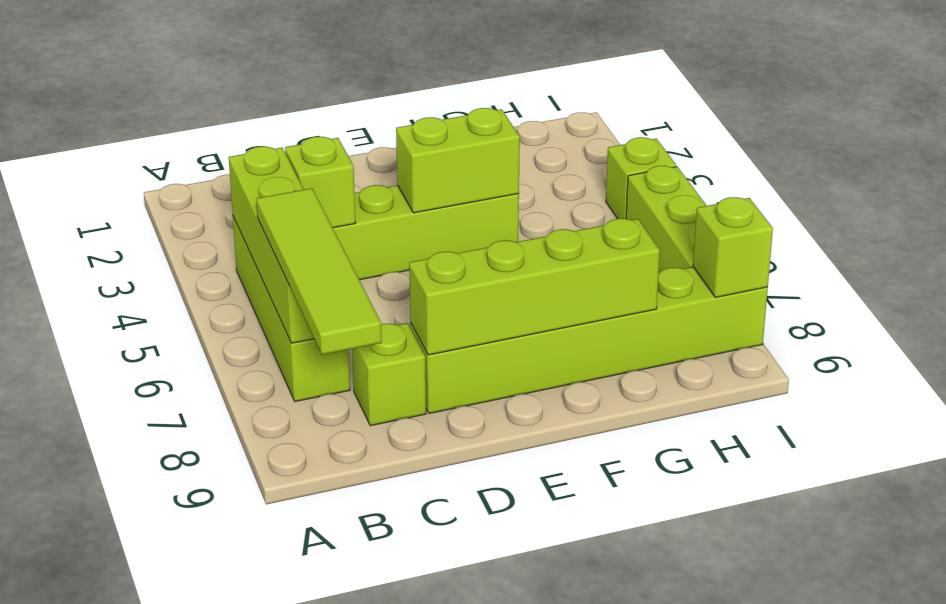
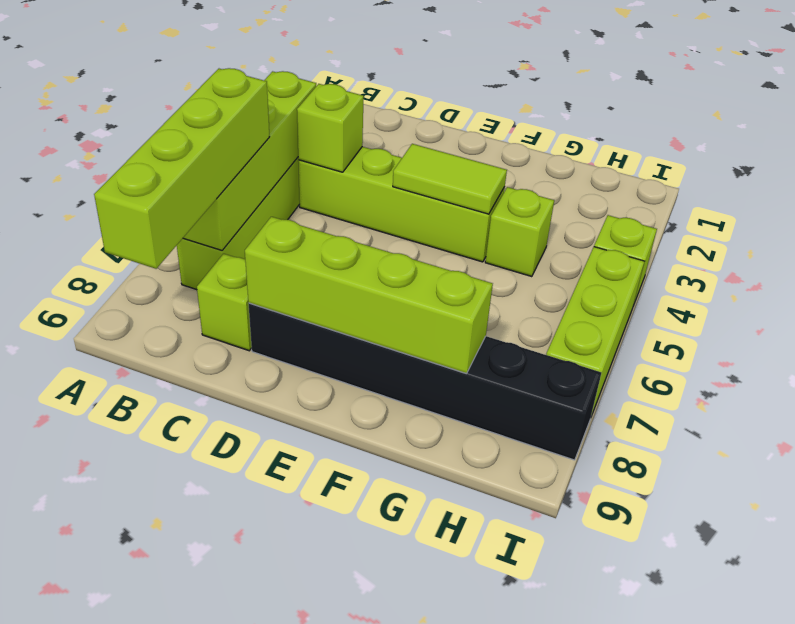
lime tile B6:B9 level 3 -> lime brick B6:B9 level 3
lime brick D8:I8 level 1 -> black brick D8:I8 level 1
lime brick E4:F4 level 2 -> lime tile E4:F4 level 2
lime brick I8 level 2 -> lime brick G4 level 1

